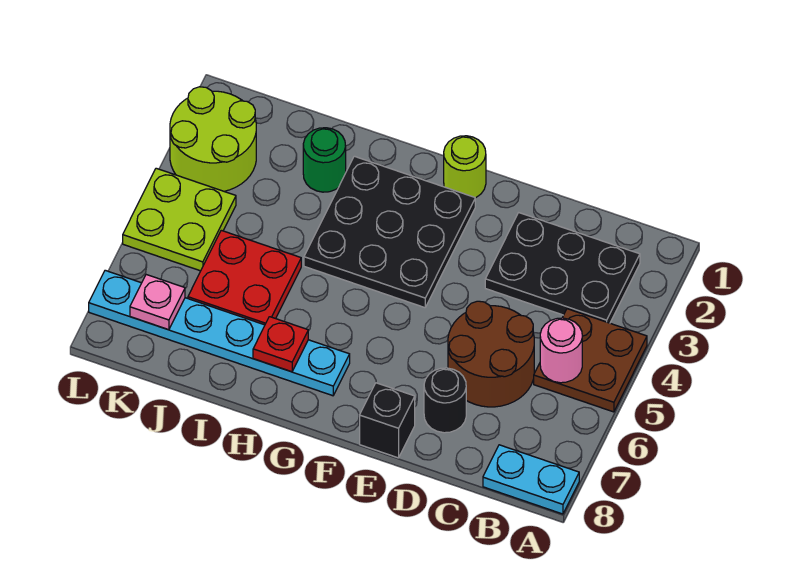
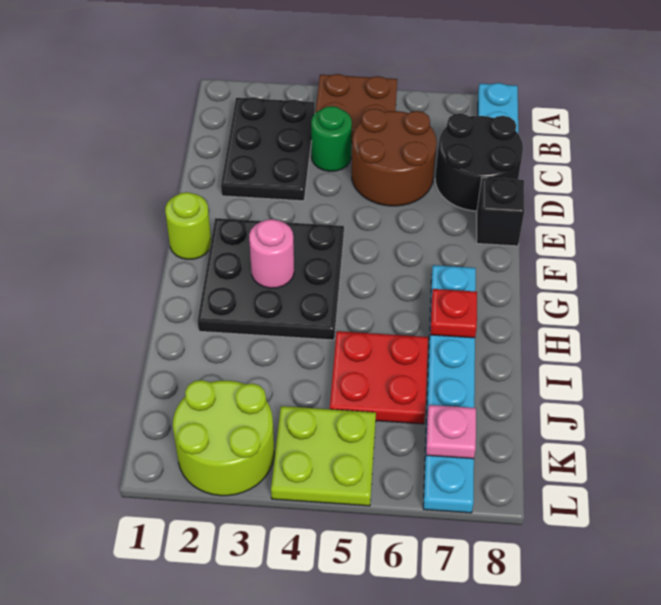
pink round brick B5 level 2 -> pink round brick G3 level 2
black round brick D7 level 1 -> black round brick C7:D8 level 1
green round brick I2 level 1 -> green round brick C4 level 1

